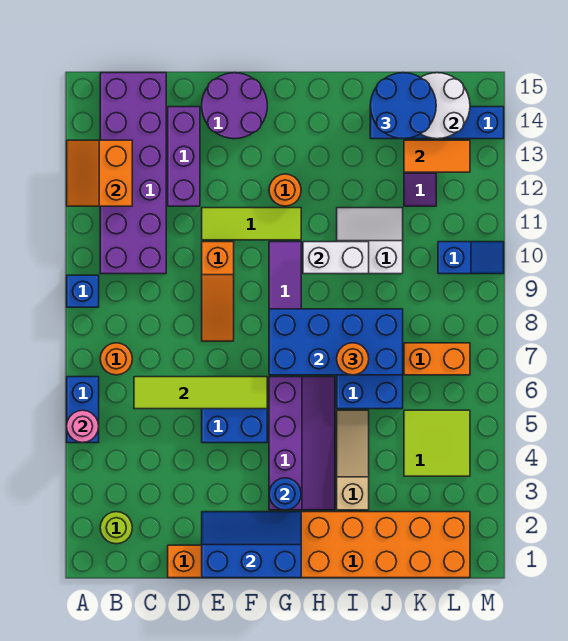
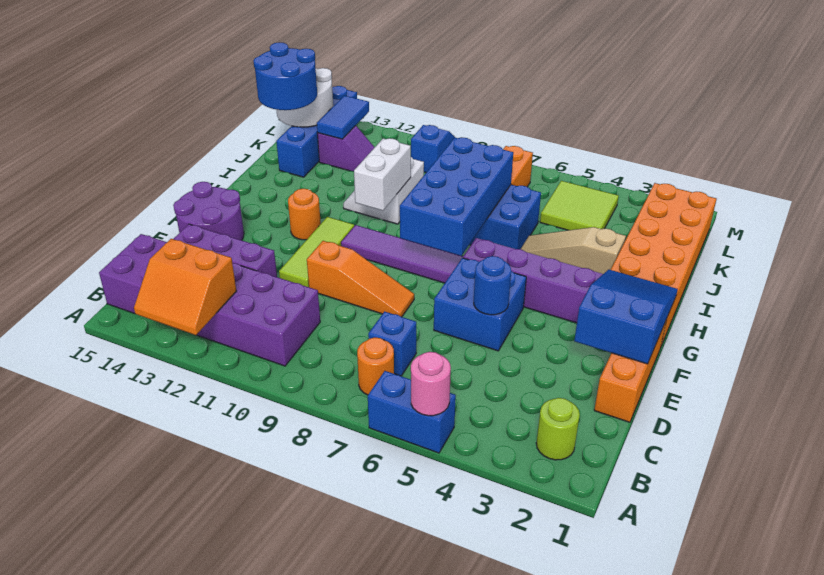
blue brick A9 level 1 -> blue brick C7 level 1
lime tile C6:F6 level 2 -> none
blue slope E1:G2 level 2 top 1 -> blue slope E1:G2 level 2 top E
blue round brick G3 level 2 -> blue round brick E5 level 2
orange round brick I7 level 3 -> none
orange tile K13:L13 level 2 -> blue tile K13:L13 level 2

